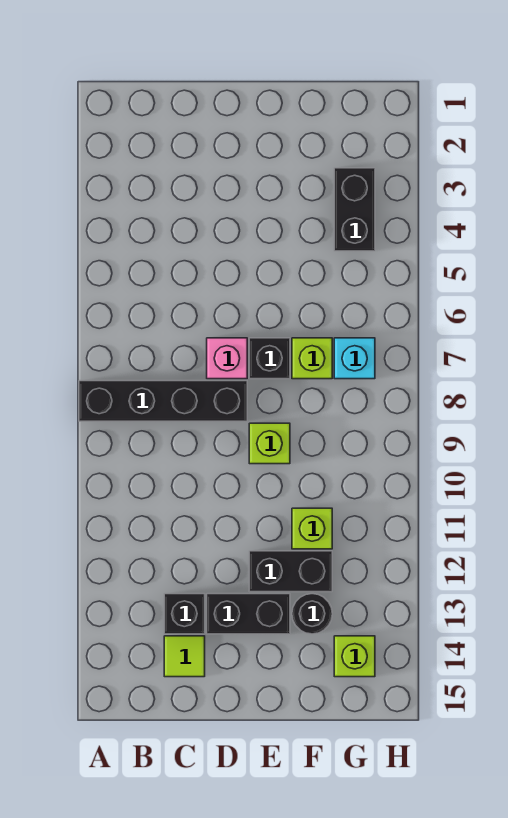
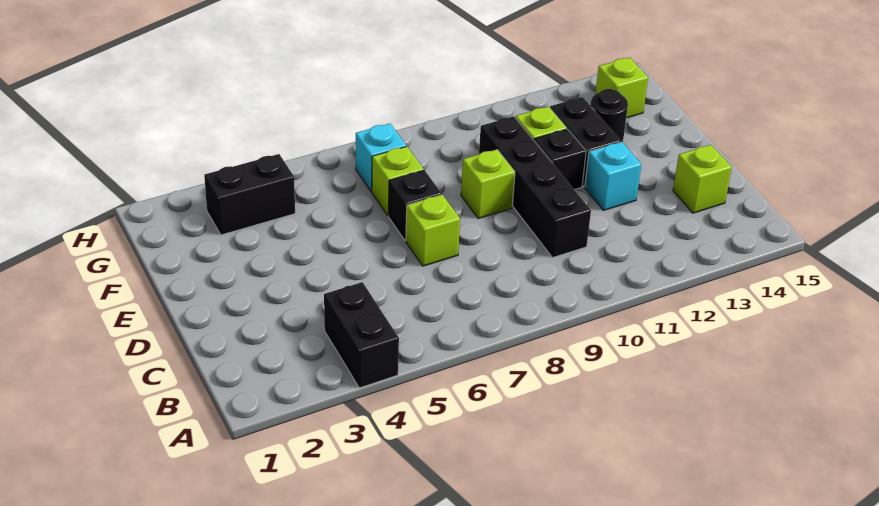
black brick A8:D8 level 1 -> black brick C10:F10 level 1
black brick C13 level 1 -> black brick E11 level 1
lime tile C14 level 1 -> lime brick C14 level 1
pink brick D7 level 1 -> lime brick D7 level 1
none -> cyan brick D12 level 1
black brick D13:E13 level 1 -> black brick A4:B4 level 1

